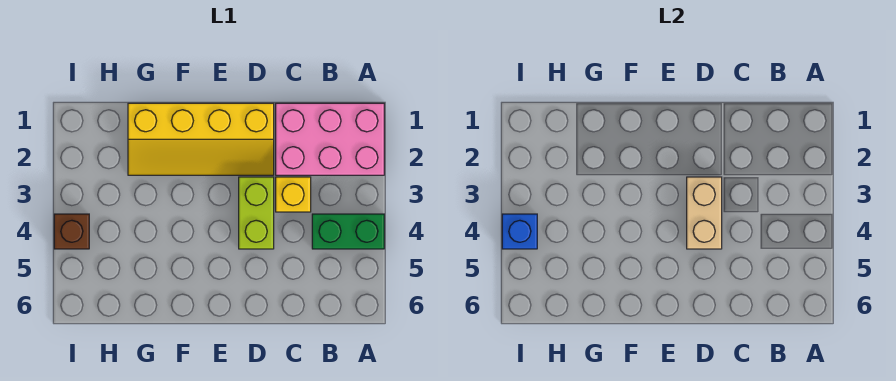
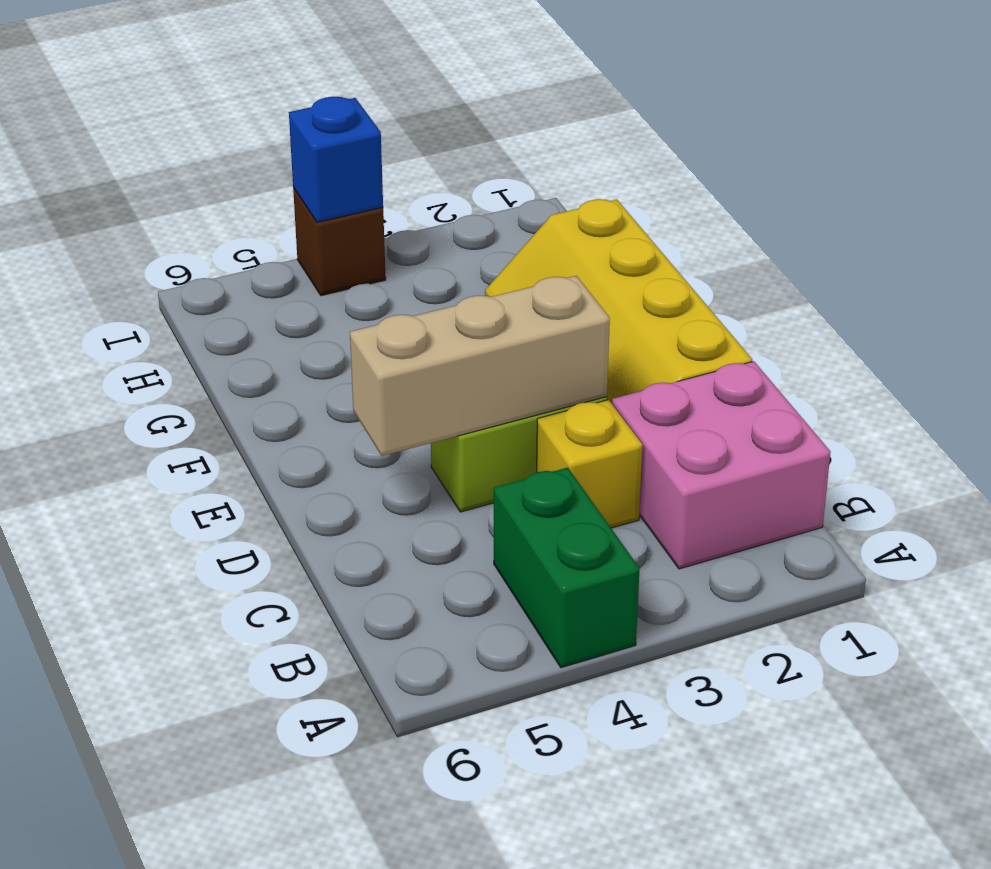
pink brick A1:C2 level 1 -> pink brick B1:C2 level 1
tan brick D3:D4 level 2 -> tan brick D3:D5 level 2

